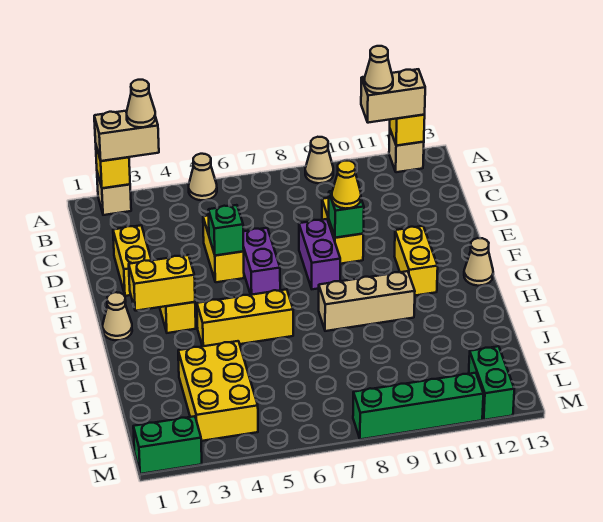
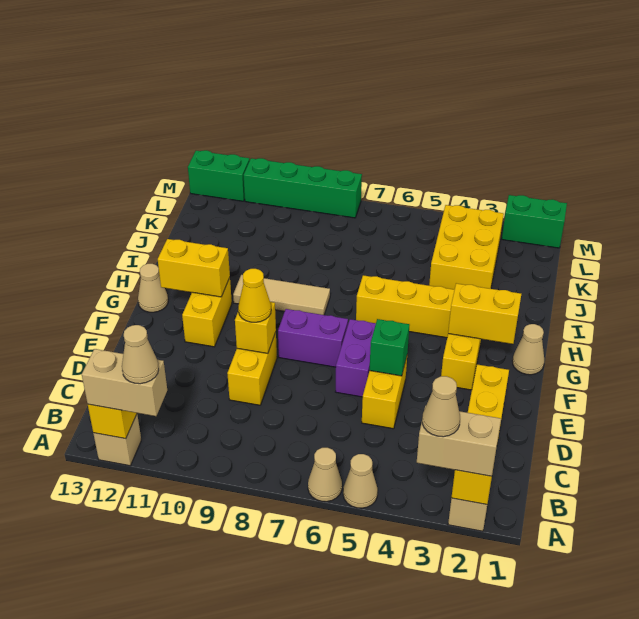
tan cone A9 level 1 -> tan cone A6 level 1
purple brick E8:F8 level 1 -> purple brick F7:F8 level 1
green brick E9 level 2 -> yellow brick E9 level 2
none -> yellow brick G11:G12 level 2
tan brick H8:H10 level 1 -> tan tile H8:H10 level 1
green brick L12:M12 level 1 -> green brick M12:M13 level 1

